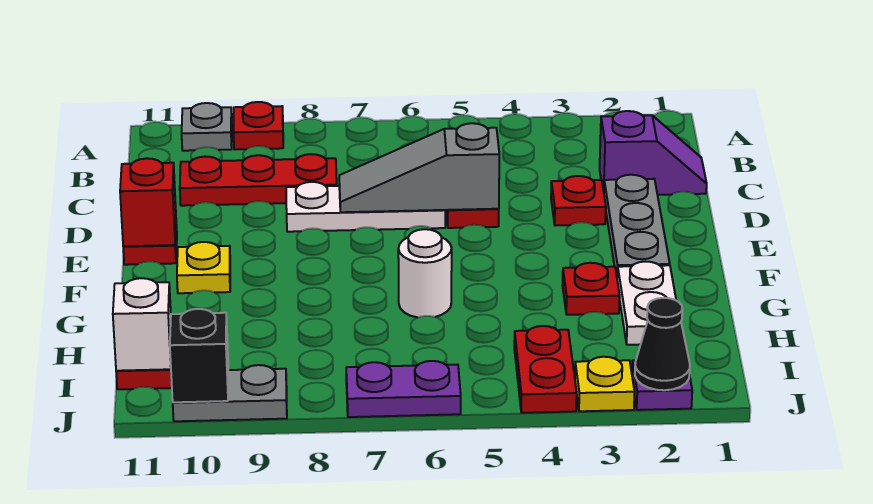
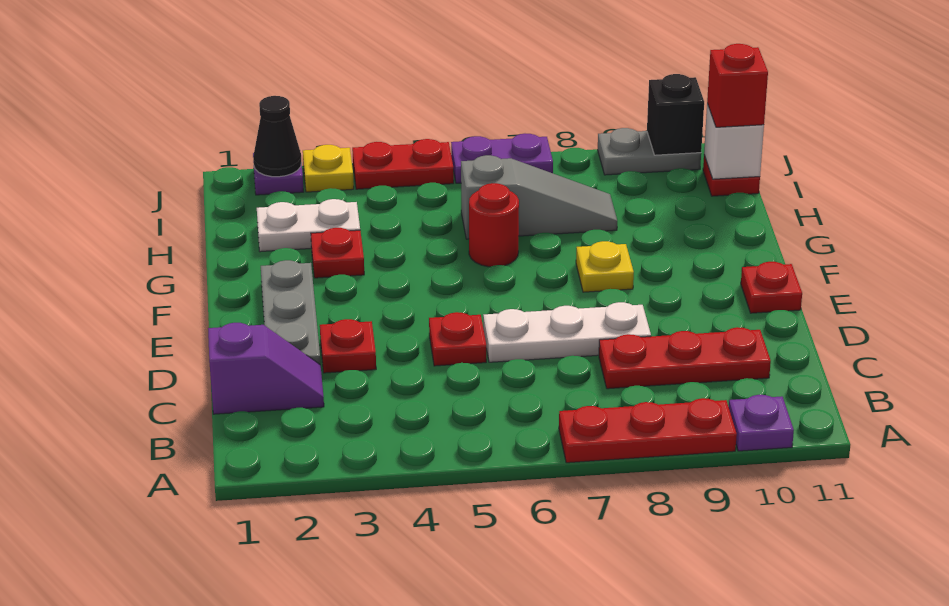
red plate A9 level 1 -> red plate A7:A9 level 1
grey plate A10 level 1 -> purple plate A10 level 1
purple slope C1:C2 level 1 top 2 -> purple slope C1:C2 level 1 top 1
grey slope D5:D7 level 2 top 5 -> grey slope H6:H8 level 1 top 6
red brick E11 level 2 -> red brick I11 level 3
yellow plate F10 level 1 -> yellow plate F8 level 1
white plate G2:H2 level 1 -> white plate H2:H3 level 1
white round brick G6 level 1 -> red round brick G6 level 1
red plate I4:J4 level 1 -> red plate J4:J5 level 1

